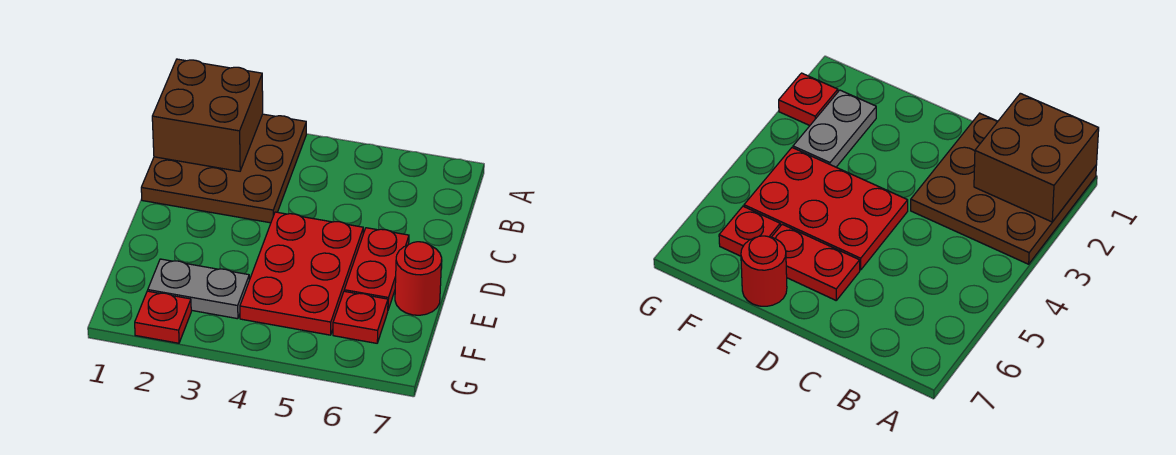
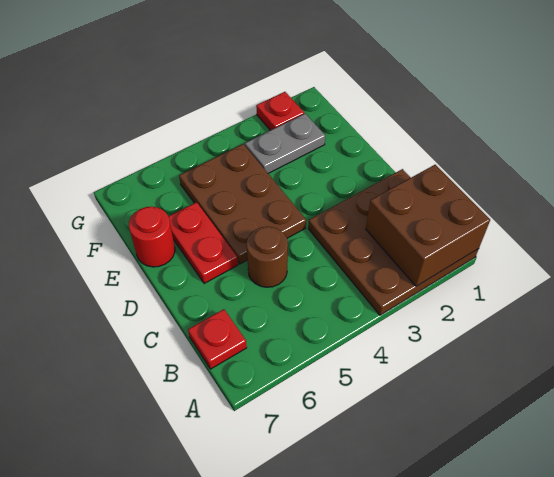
none -> brown round brick C5 level 1
red plate D4:F5 level 1 -> brown plate D4:F5 level 1
red plate F6 level 1 -> red plate B7 level 1

